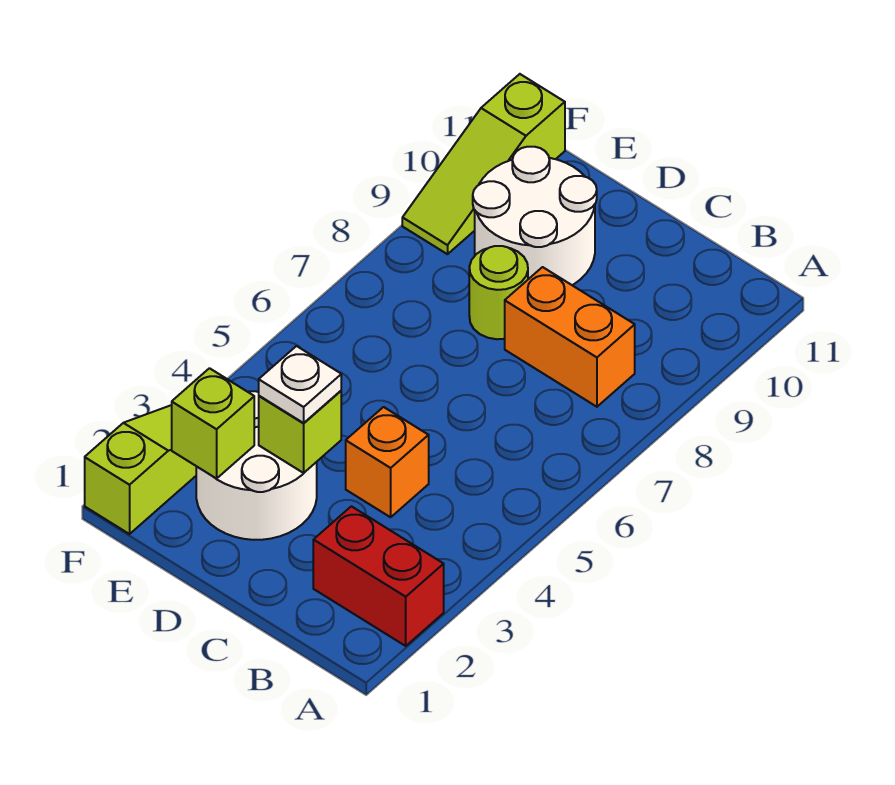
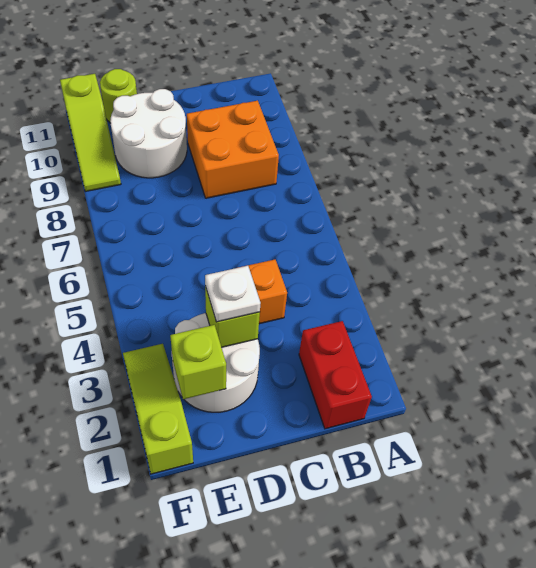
red brick A2:B2 level 1 -> red brick B1:B2 level 1
orange brick B8:C8 level 1 -> orange brick B8:C9 level 1
lime round brick D8 level 1 -> lime round brick E11 level 1

